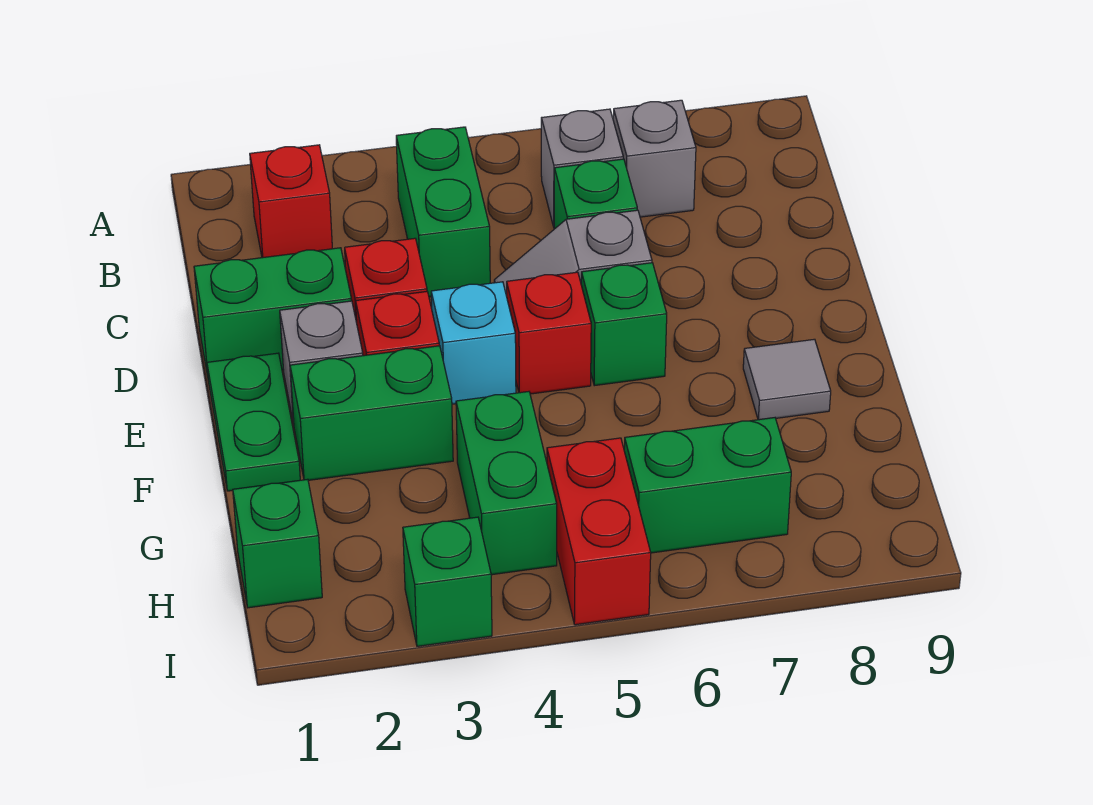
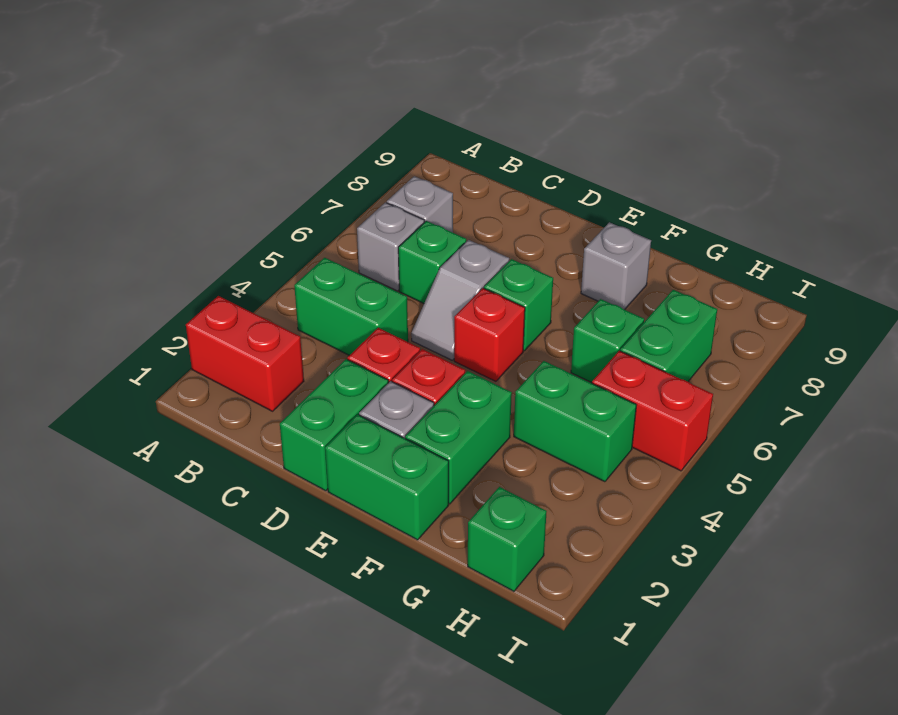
red brick B2 level 1 -> red brick A2:B2 level 1
green plate E1:F1 level 1 -> green brick E1:F1 level 1
cyan brick E4 level 1 -> none
grey tile F8 level 1 -> grey brick F8 level 1
green brick I3 level 1 -> green brick G6 level 1

